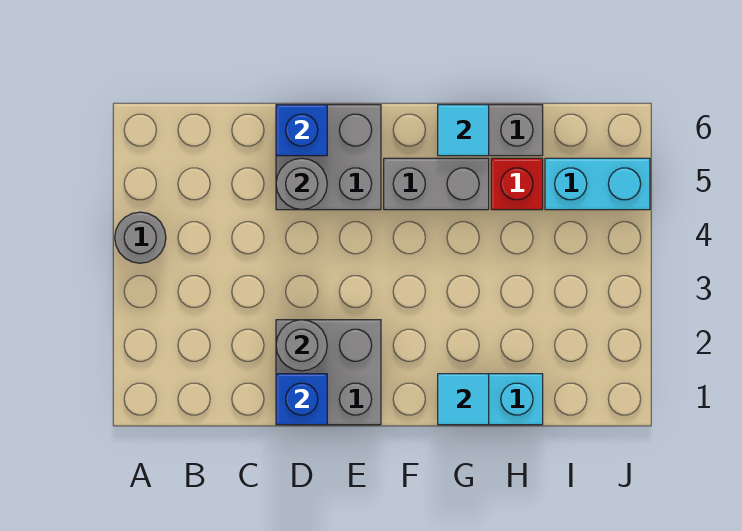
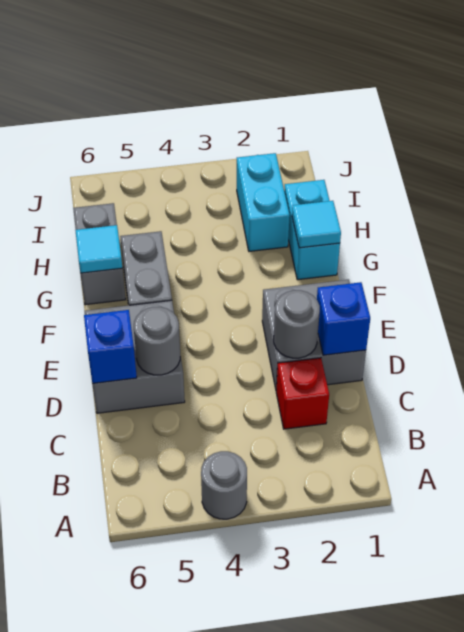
red brick H5 level 1 -> red brick C2 level 1
cyan brick I5:J5 level 1 -> cyan brick H2:I2 level 1

